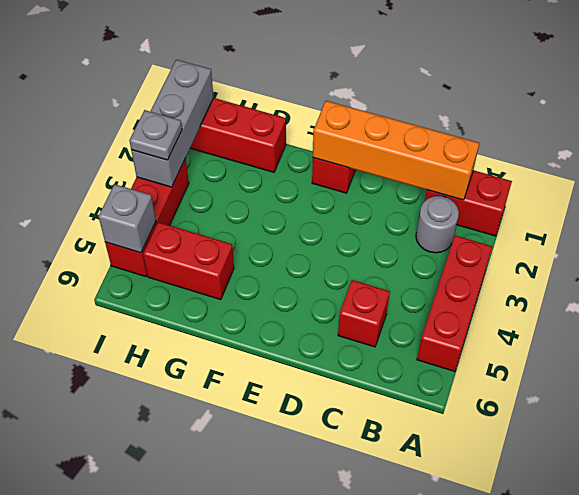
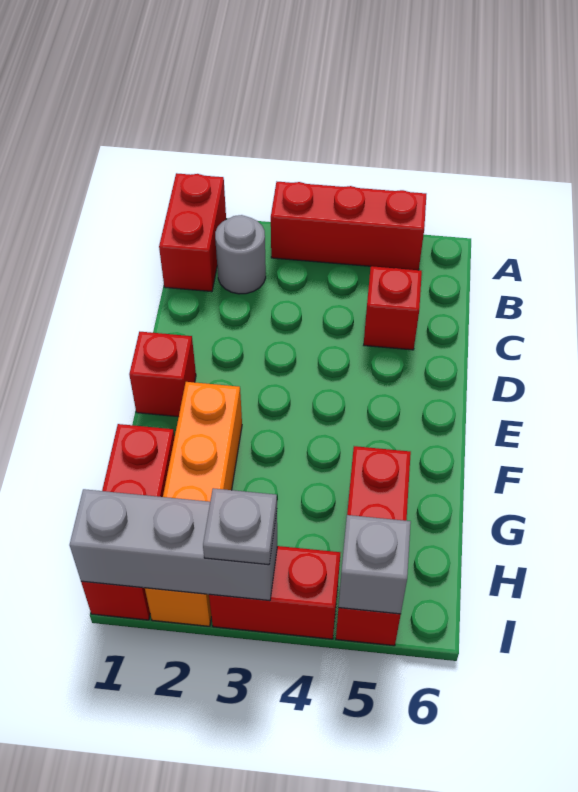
orange brick B1:E1 level 2 -> orange brick F2:I2 level 1

